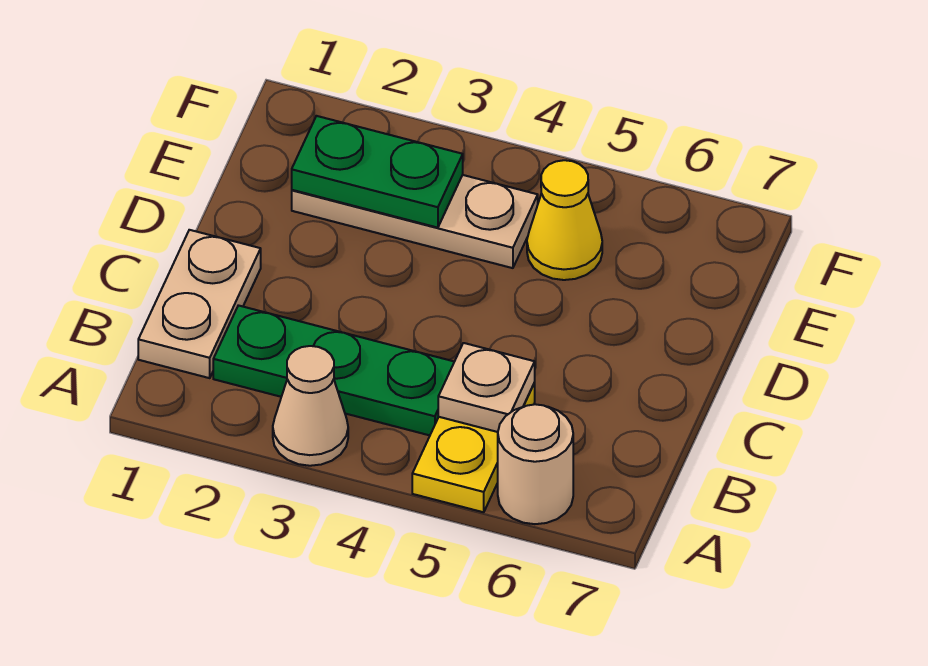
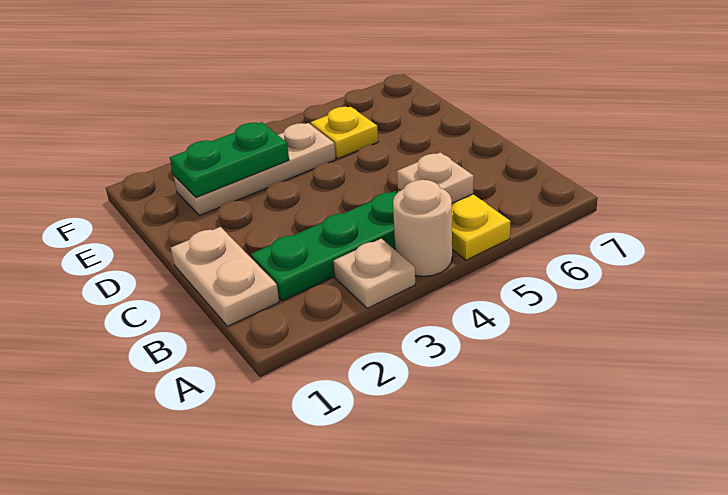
tan cone A3 level 1 -> tan plate A3 level 1
tan round brick A6 level 1 -> tan round brick A4 level 1
yellow cone E5 level 1 -> yellow plate E5 level 1

